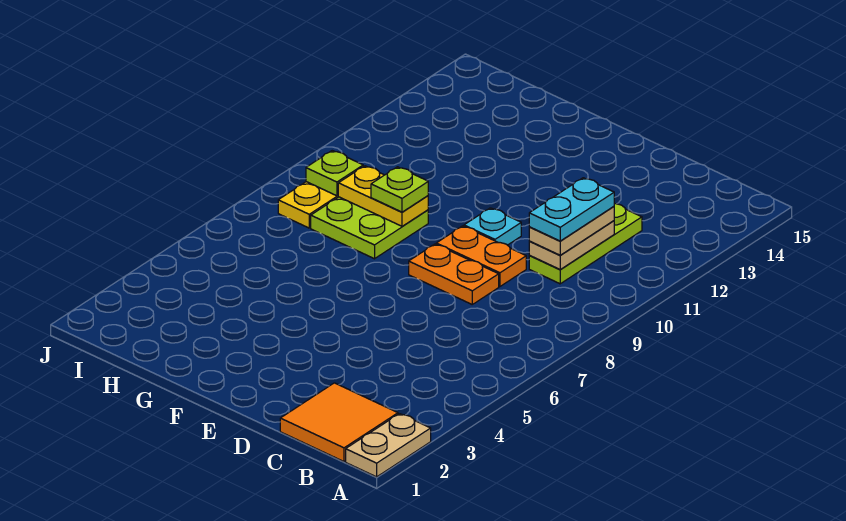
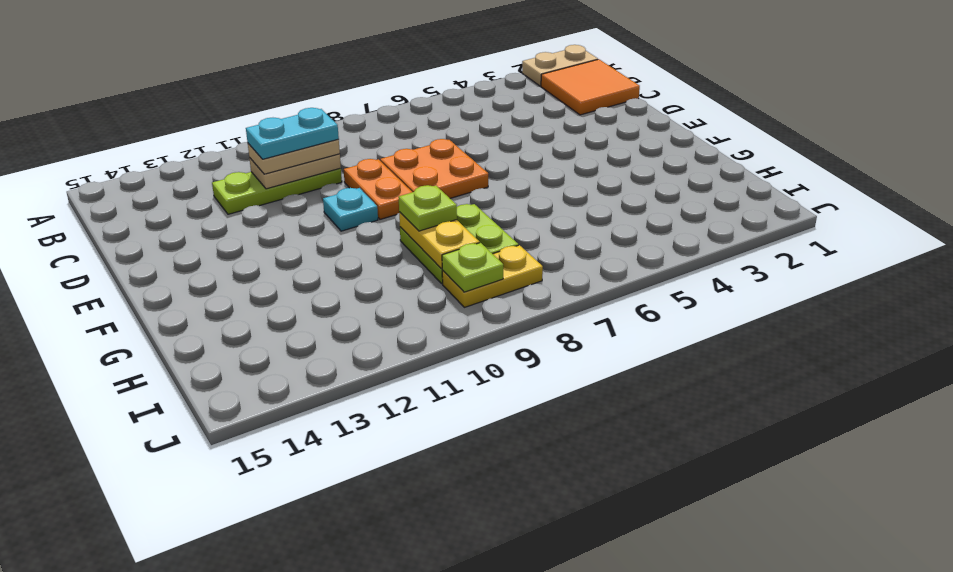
orange plate D8:E8 level 1 -> orange plate D7:E8 level 1

